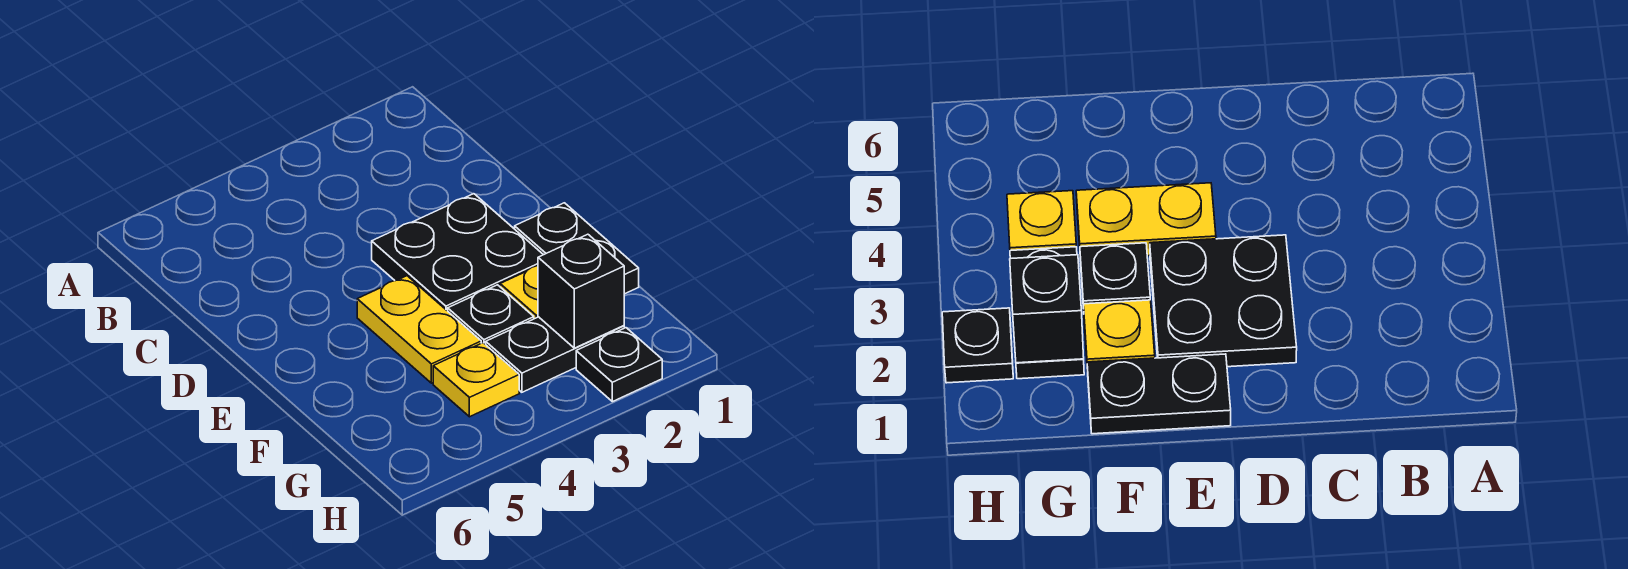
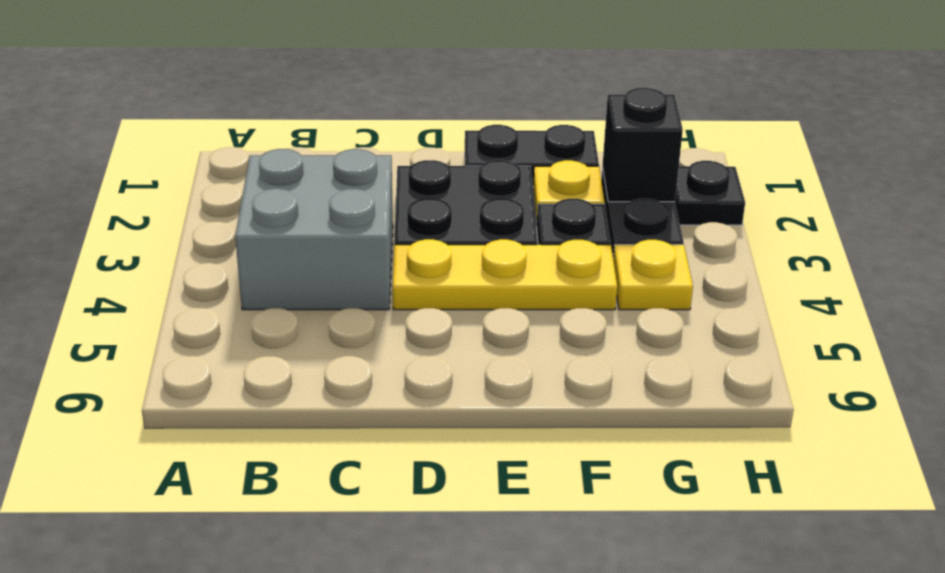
none -> grey brick B3:C4 level 1
yellow plate E4:F4 level 1 -> yellow plate D4:F4 level 1

